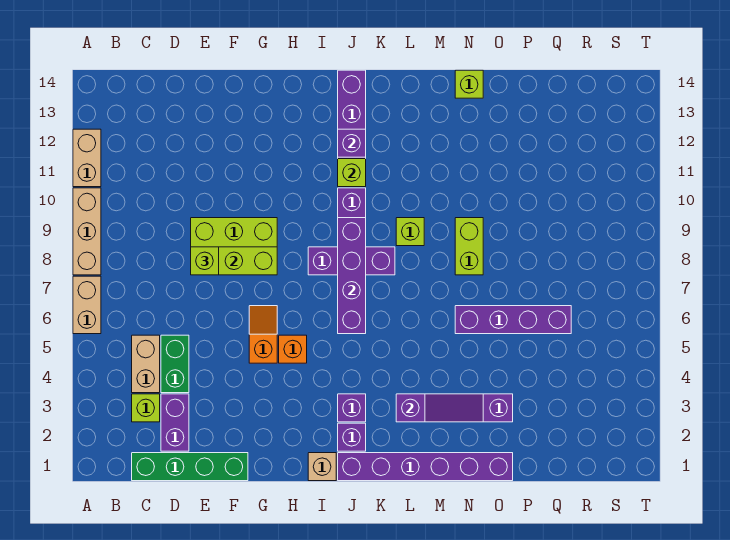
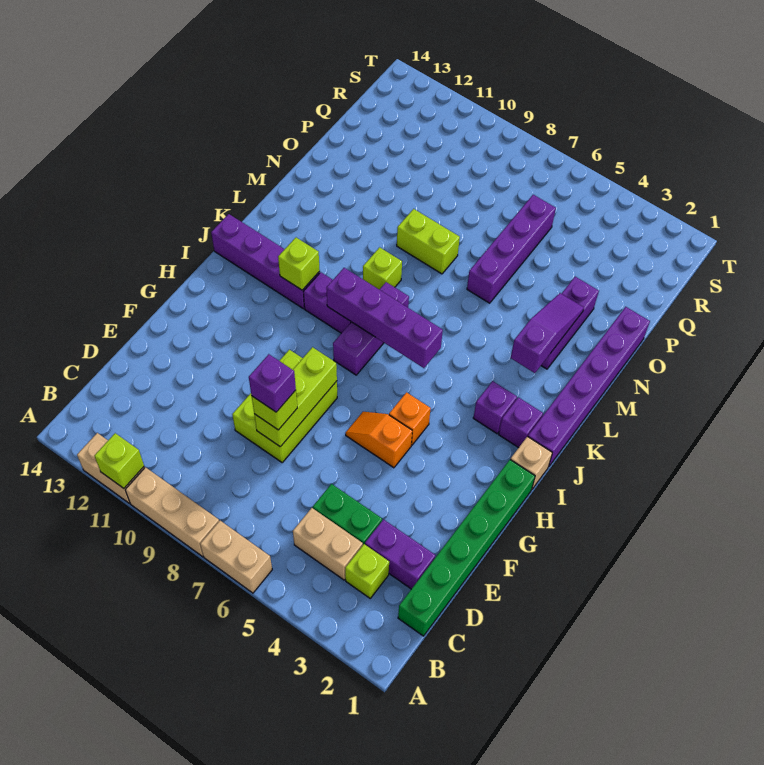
green brick C1:F1 level 1 -> green brick C1:H1 level 1
purple brick J12 level 2 -> purple brick E8 level 4
lime brick N14 level 1 -> lime brick A11 level 2

